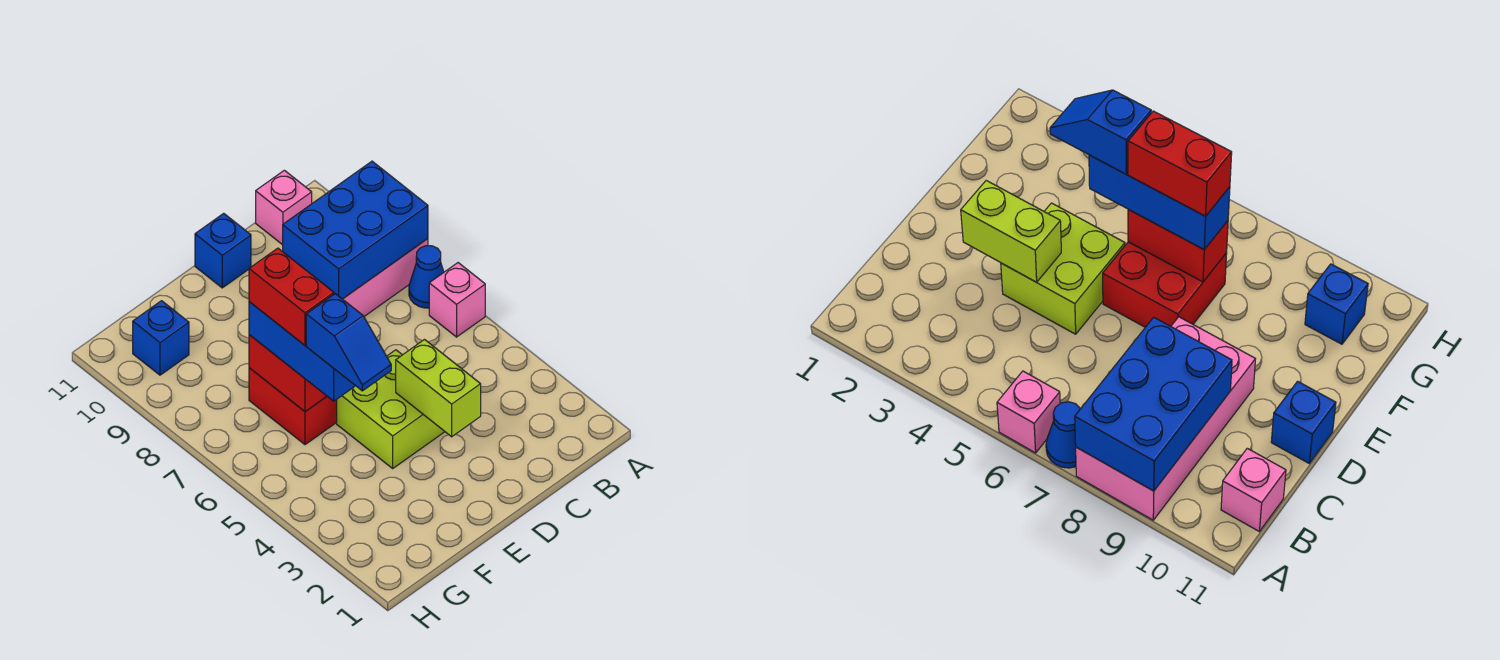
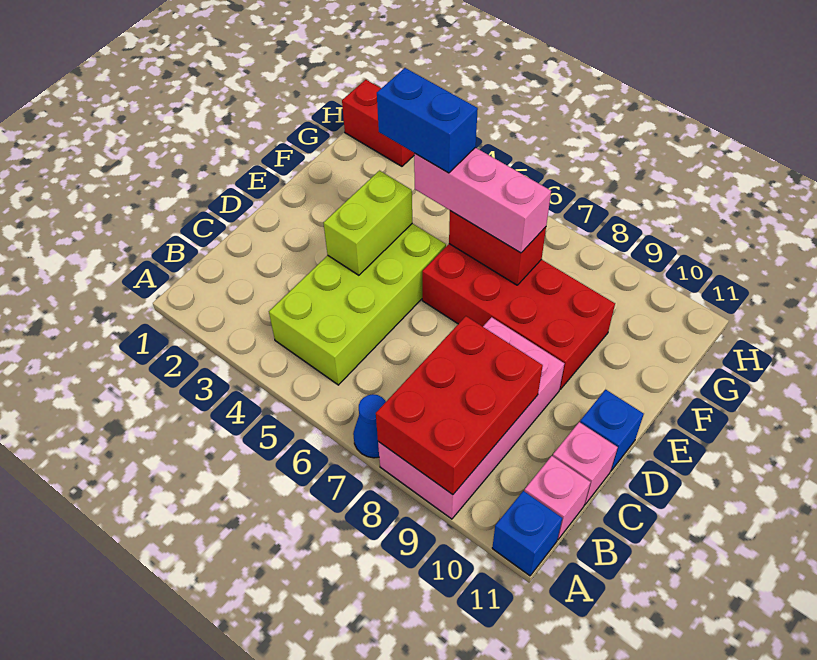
pink brick A6 level 1 -> pink brick C11 level 1
blue brick A8:C9 level 2 -> red brick A8:C9 level 2
lime brick D3:D4 level 2 -> lime brick D4:E4 level 2
lime brick D4:E5 level 1 -> lime brick B4:E5 level 1
red brick E6:F7 level 1 -> red brick E6:F9 level 1
blue slope F4:F5 level 4 top 5 -> blue brick F4:F5 level 4
blue brick F5:F7 level 3 -> pink brick F5:F7 level 3
red brick F6:F7 level 4 -> red brick H1:H2 level 1
blue brick G10 level 1 -> blue brick A11 level 1

